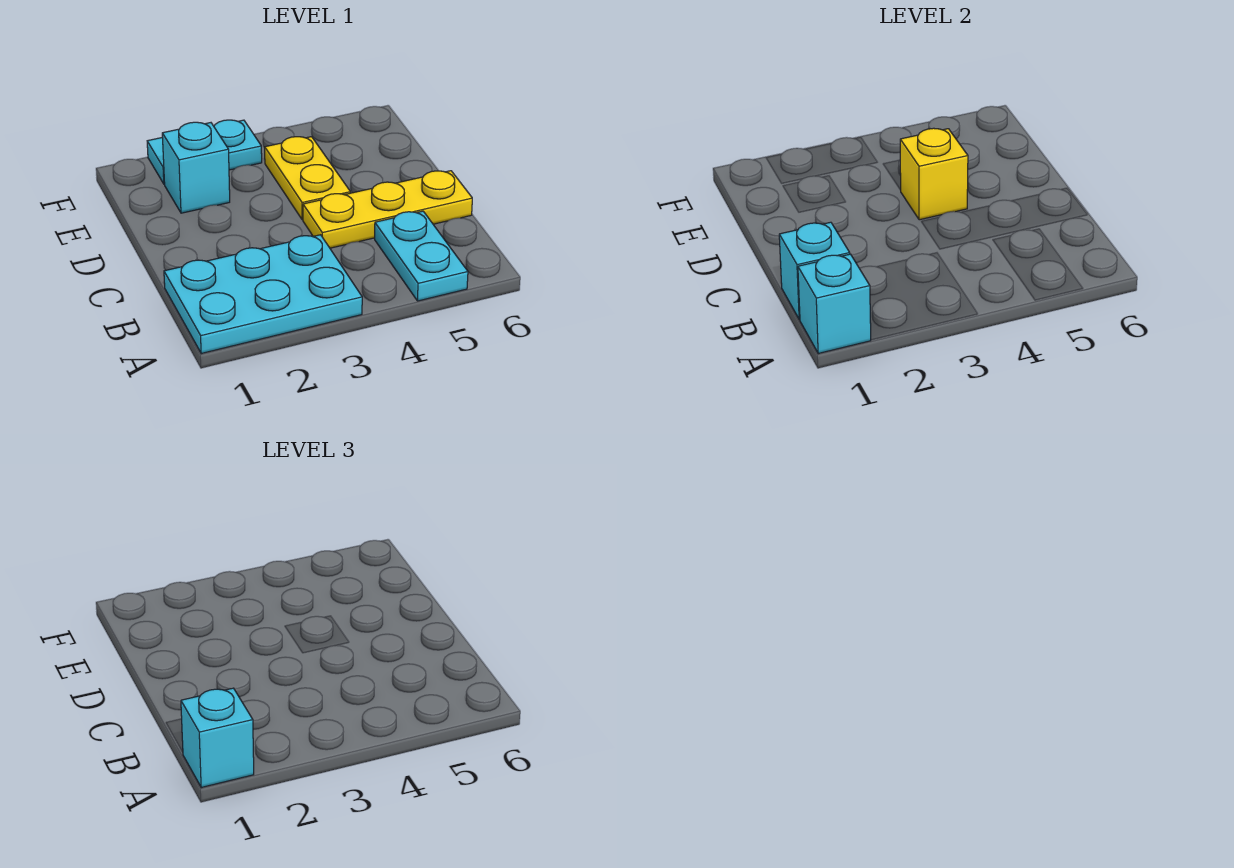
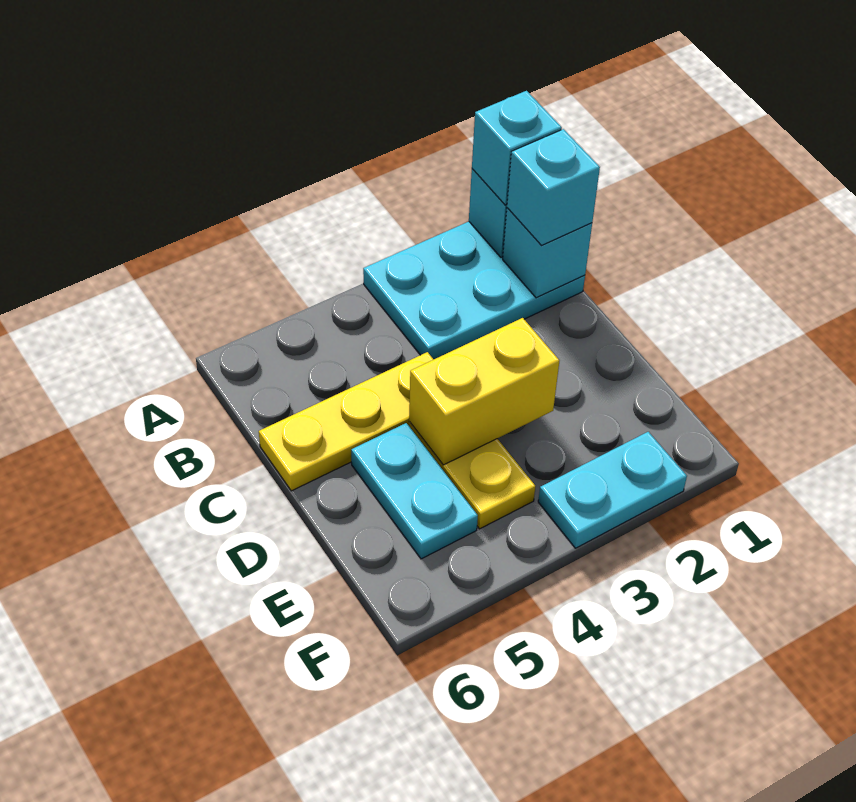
cyan plate A5:B5 level 1 -> cyan plate D5:E5 level 1
yellow brick D4 level 2 -> yellow brick D3:D4 level 2
cyan brick E2 level 1 -> cyan brick B1 level 3

